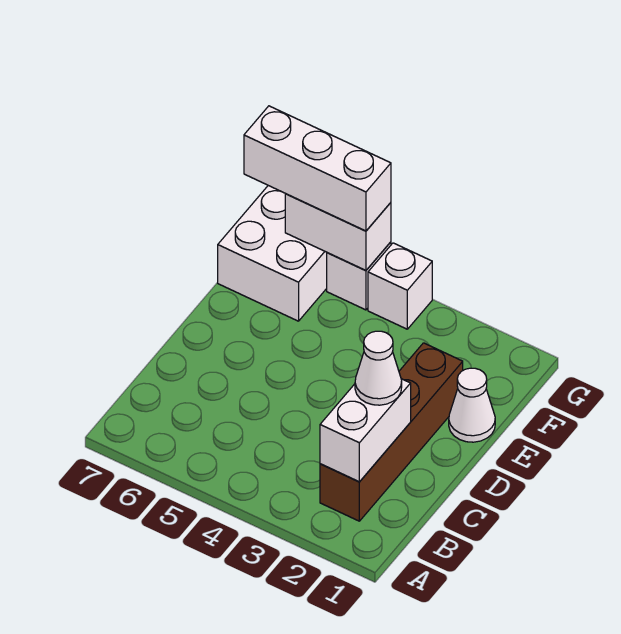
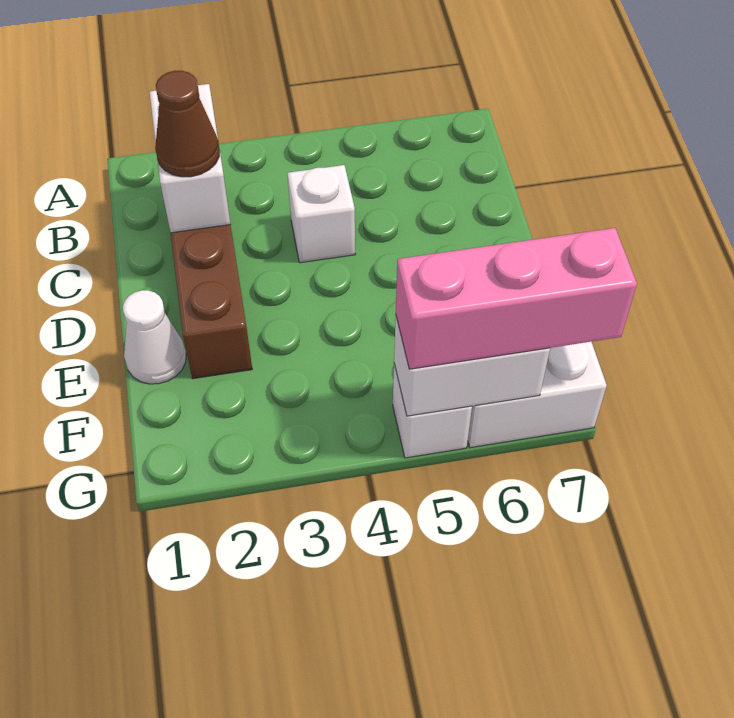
white cone C2 level 3 -> brown cone C2 level 3
white brick G4 level 1 -> white brick C4 level 1
white brick G5:G7 level 3 -> pink brick G5:G7 level 3

